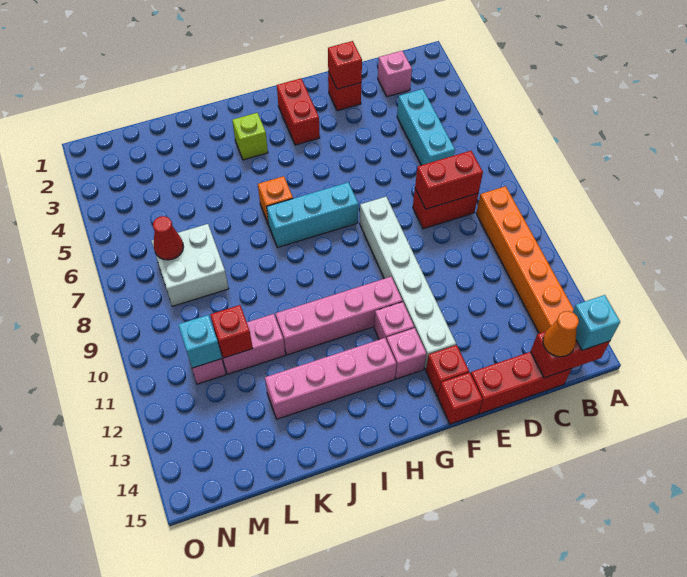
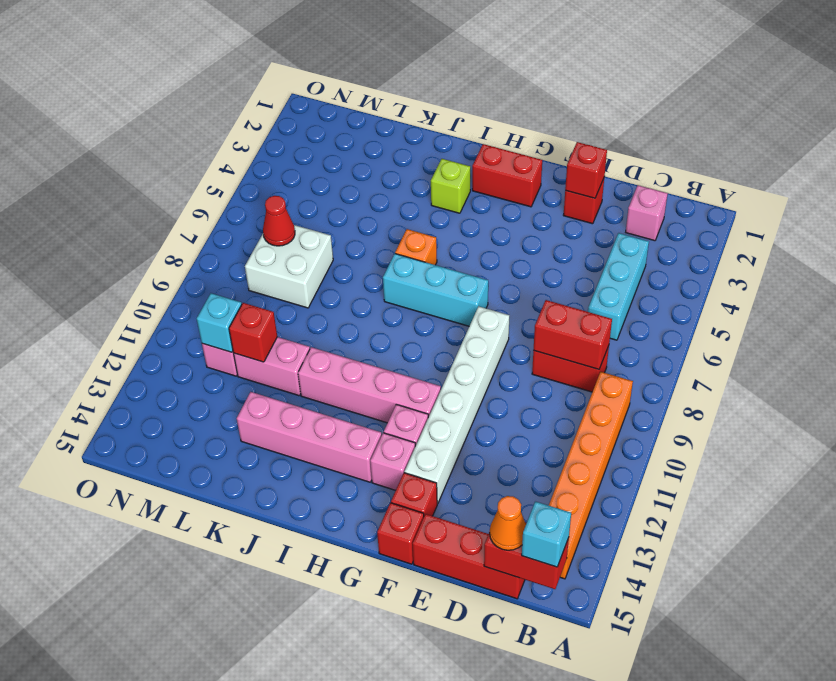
red brick G2:G3 level 1 -> red brick G2:H2 level 1

